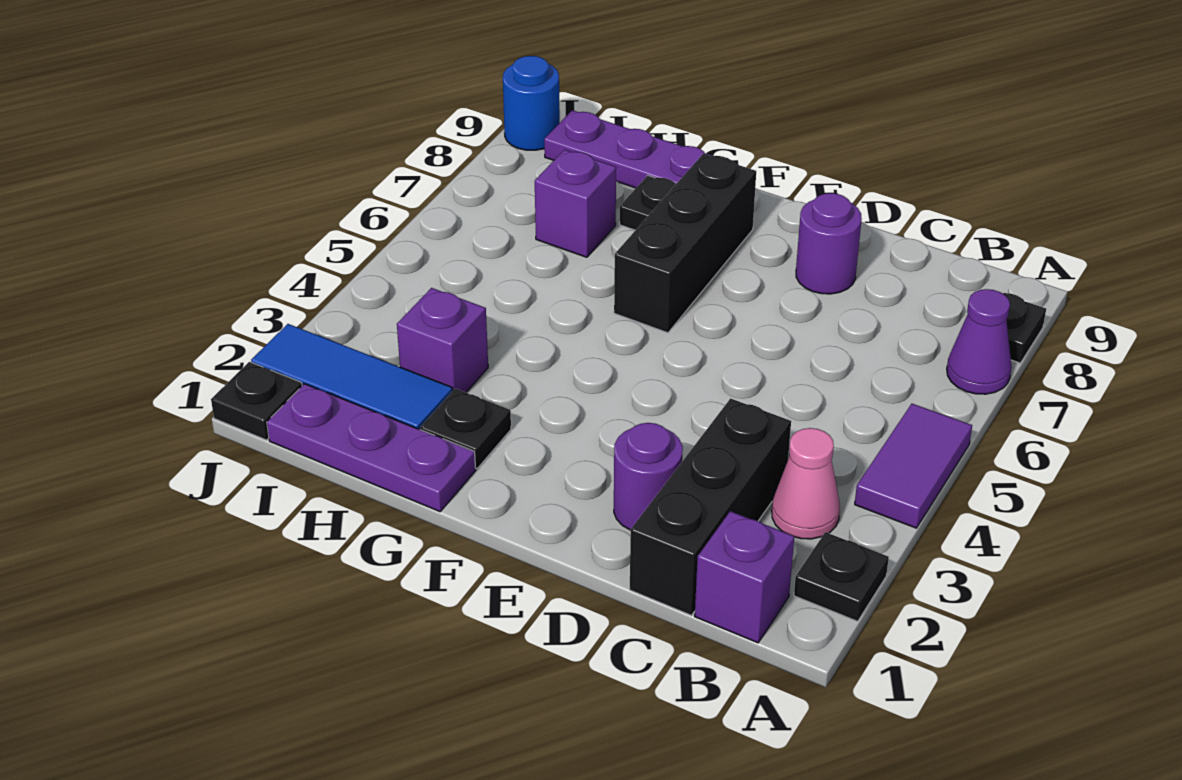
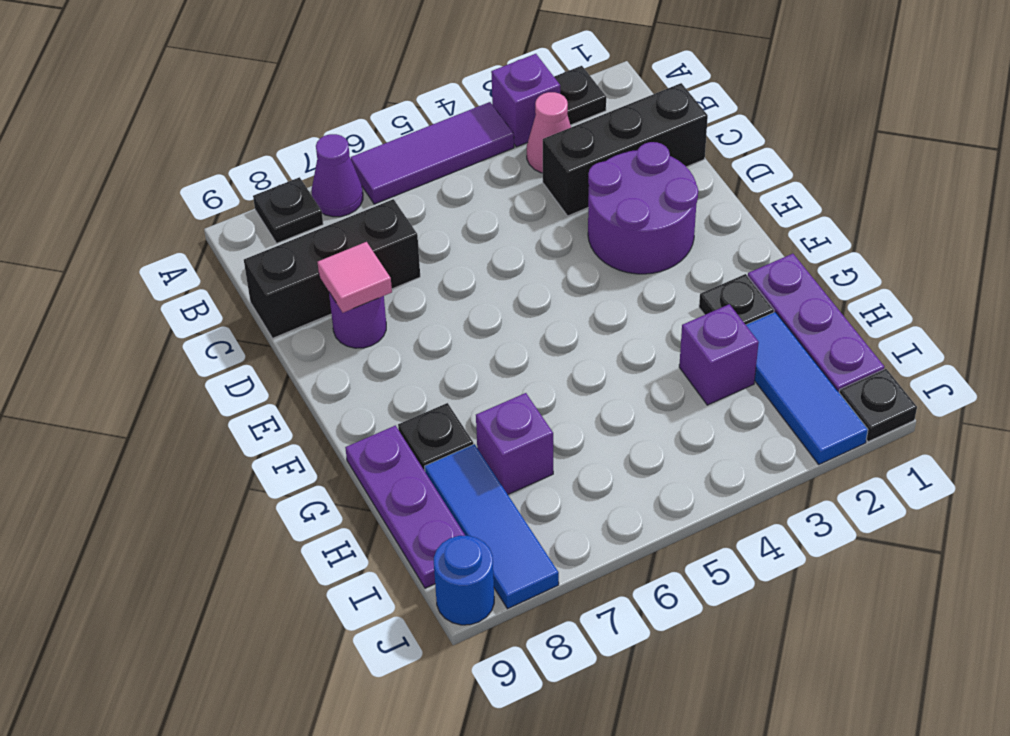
purple tile A4:A5 level 1 -> purple tile A4:A6 level 1
purple brick B1 level 1 -> purple brick A3 level 1
purple round brick D2 level 1 -> purple round brick D2:E3 level 1
none -> pink tile D8 level 2
black brick F6:F8 level 1 -> black brick C7:C9 level 1
none -> blue tile H8:J8 level 1

